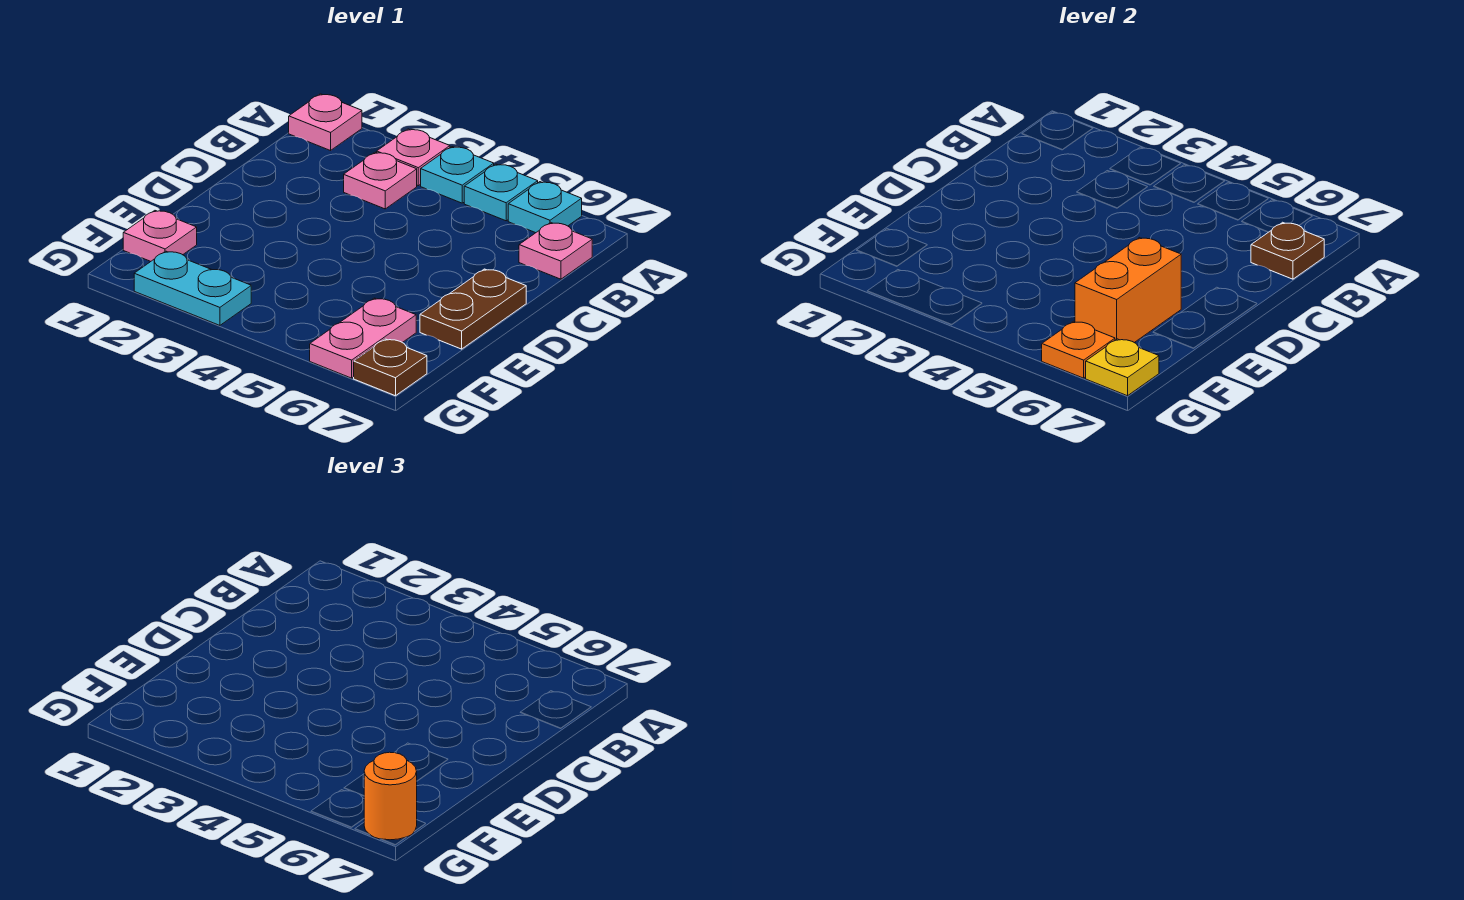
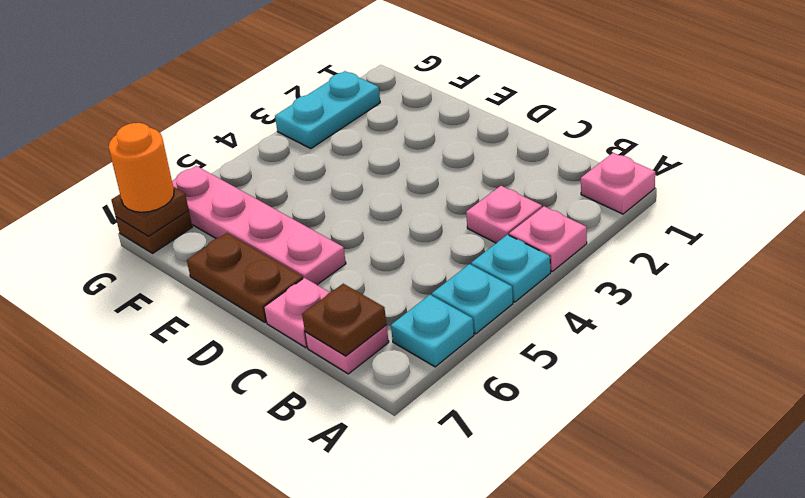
orange brick E6:F6 level 2 -> none
pink plate F1 level 1 -> pink plate C7 level 1
pink plate F6:G6 level 1 -> pink plate D6:G6 level 1
orange plate G6 level 2 -> none
yellow plate G7 level 2 -> brown plate G7 level 2

